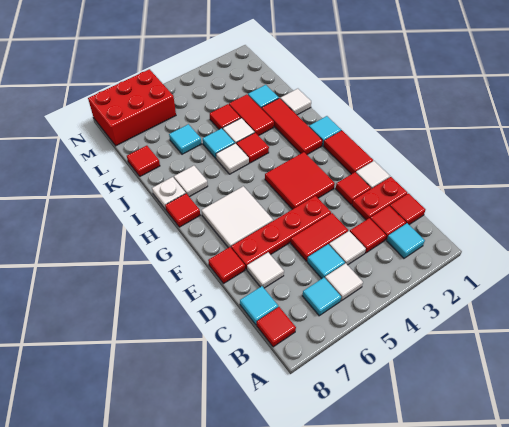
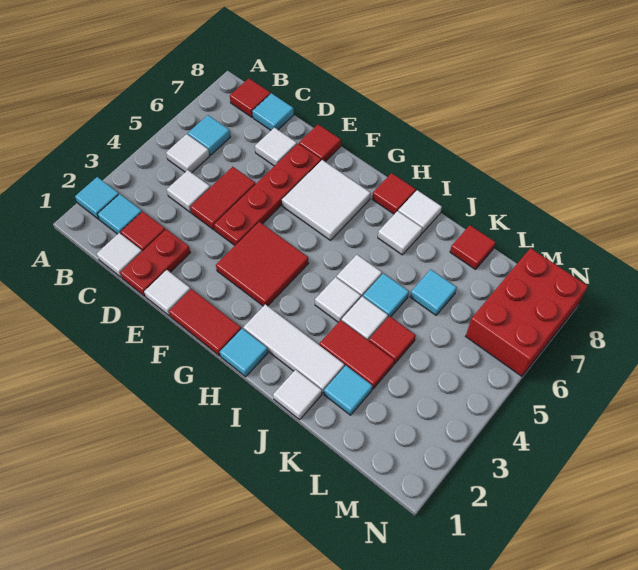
red tile C1 level 1 -> white tile C1 level 1
red tile C3 level 1 -> none
cyan tile C5 level 1 -> cyan tile A2 level 1
red tile E2 level 1 -> none
red tile H2:J2 level 1 -> white tile H2:J2 level 1
red tile I4 level 1 -> white tile I4 level 1
white plate I8 level 1 -> white tile I8 level 1

